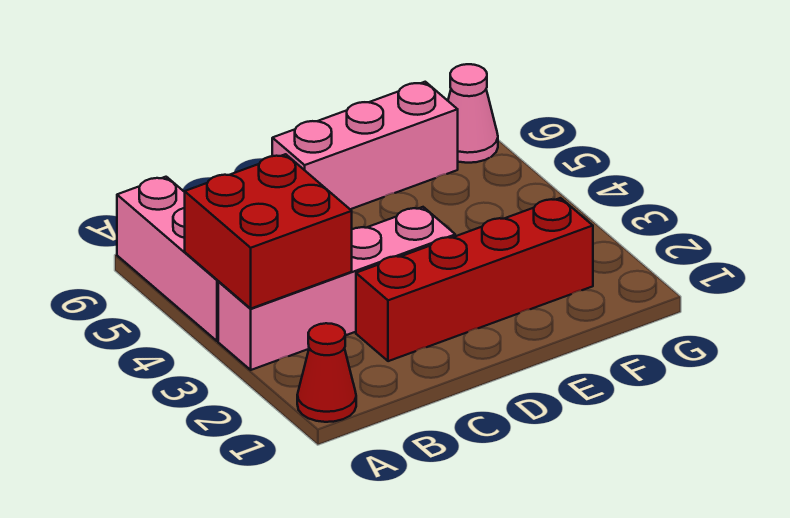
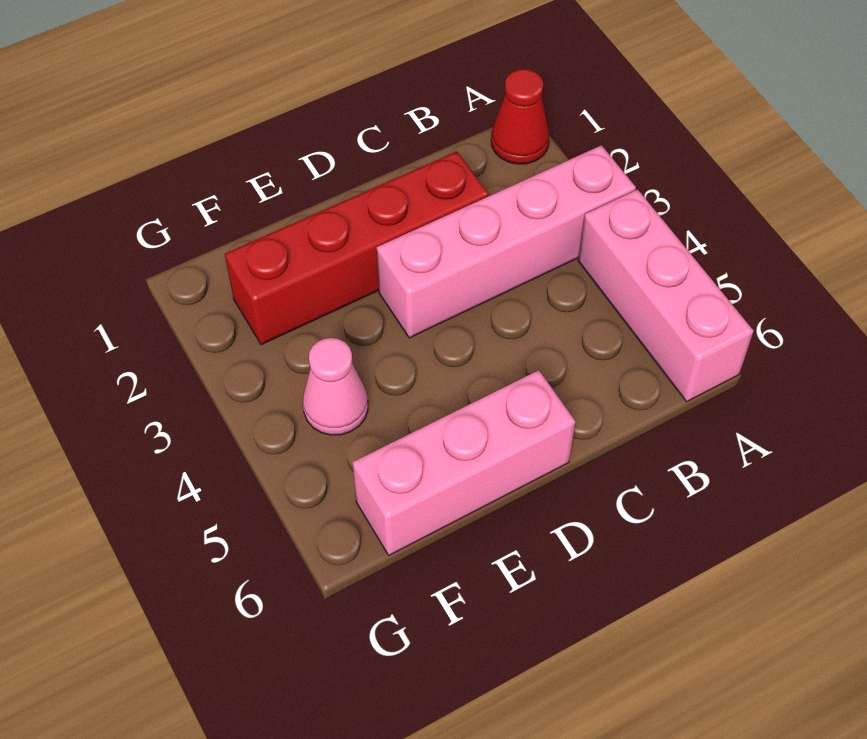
red brick A3:B4 level 2 -> none
pink cone G6 level 1 -> pink cone F4 level 1

